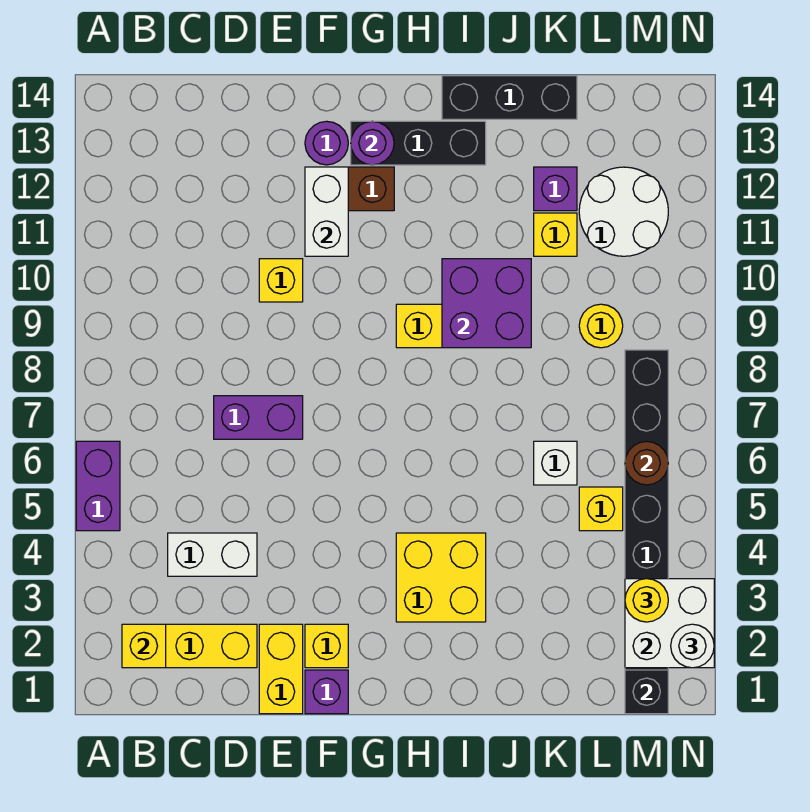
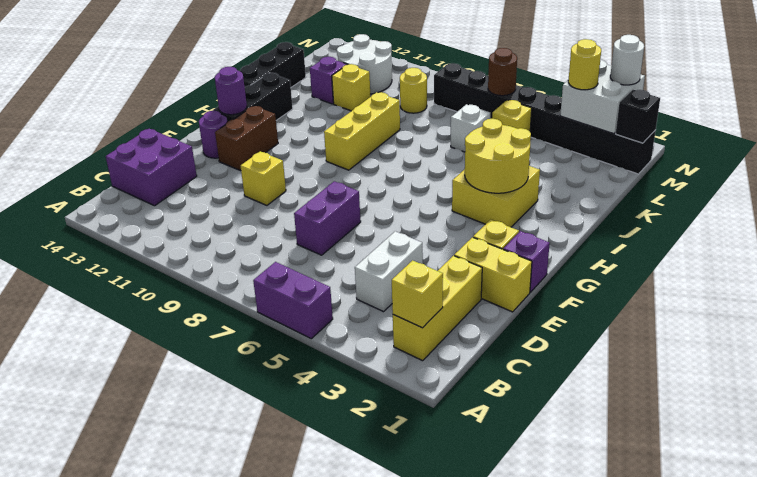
white brick F11:F12 level 2 -> none
none -> yellow round brick H3:I4 level 2
purple brick I9:J10 level 2 -> purple brick C13:D14 level 1

